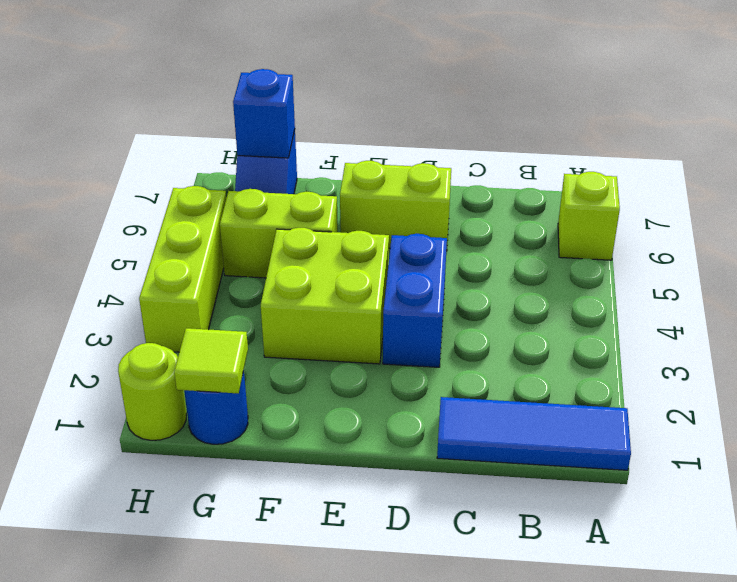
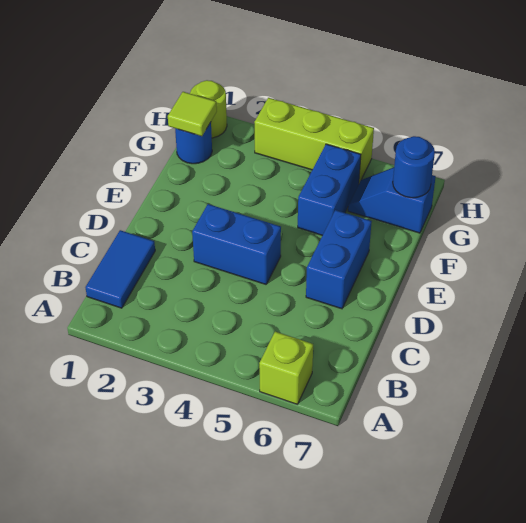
blue tile A1:C1 level 1 -> blue tile B1:C1 level 1
lime brick D6:E6 level 1 -> blue brick D6:E6 level 1
lime brick E3:F4 level 1 -> none
lime brick F5:G5 level 1 -> blue brick F5:G5 level 1
blue brick G7 level 2 -> blue round brick G7 level 2

